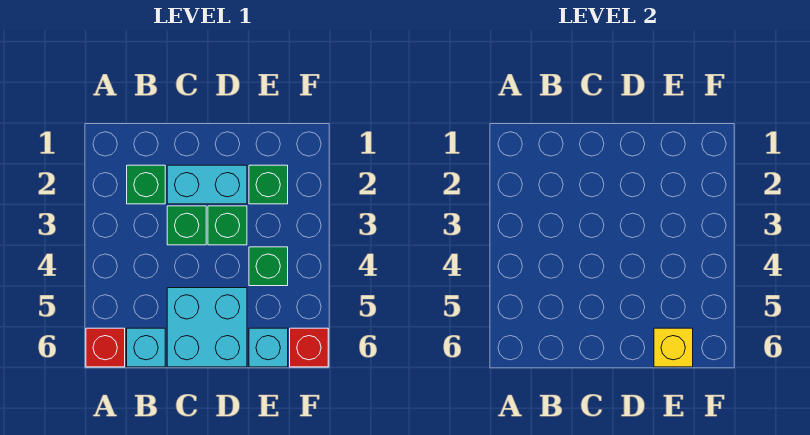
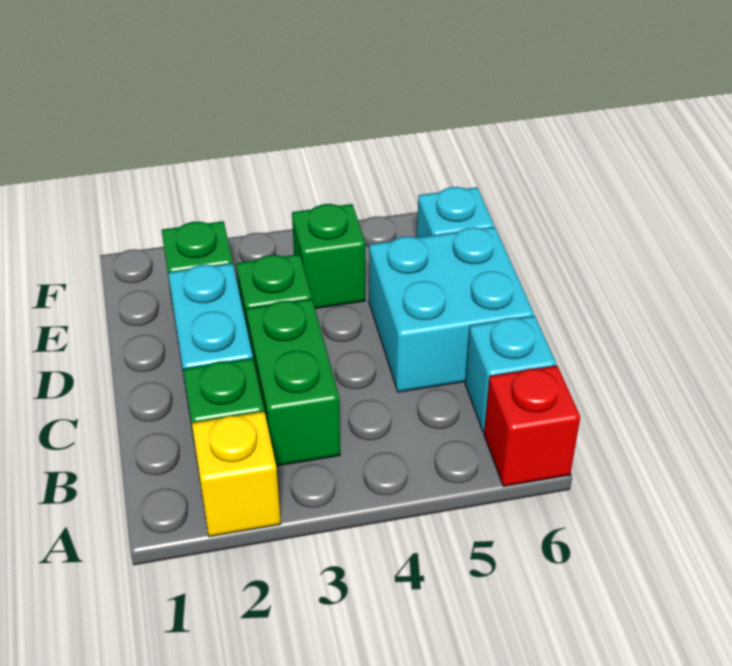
green brick C3 level 1 -> green brick B3:C3 level 1
yellow brick E6 level 2 -> yellow brick A2 level 1
red brick F6 level 1 -> none

